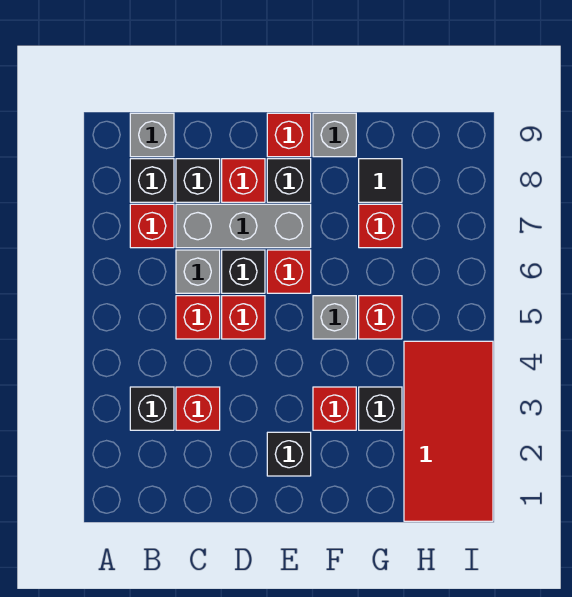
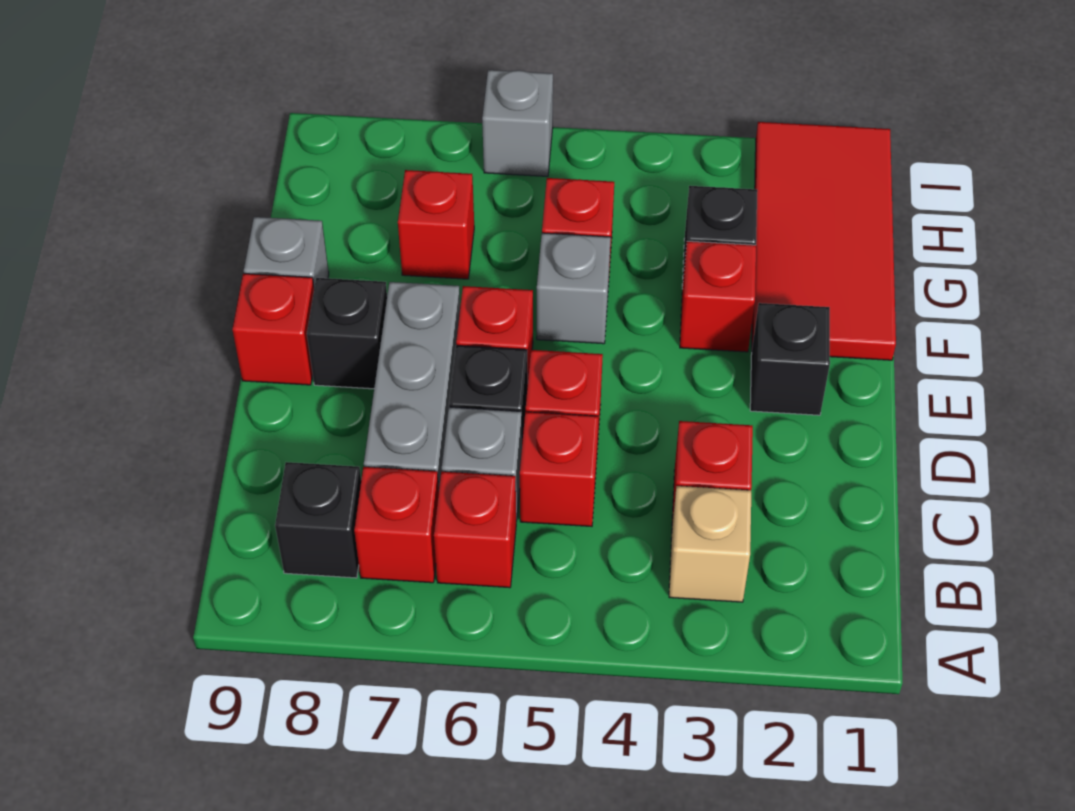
black brick B3 level 1 -> tan brick B3 level 1
grey brick B9 level 1 -> grey brick I6 level 1
black brick C8 level 1 -> none
red brick D8 level 1 -> red brick B6 level 1
black tile G8 level 1 -> none
red tile H1:I4 level 1 -> red tile F1:I2 level 1

